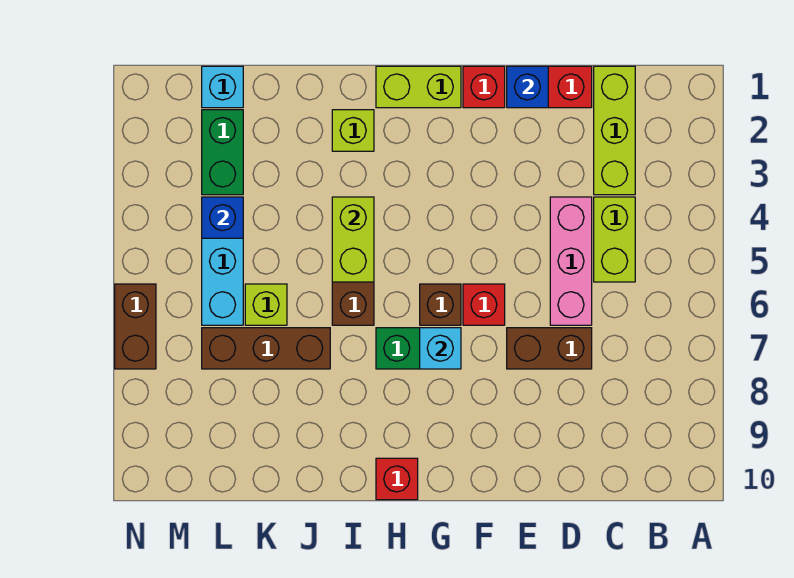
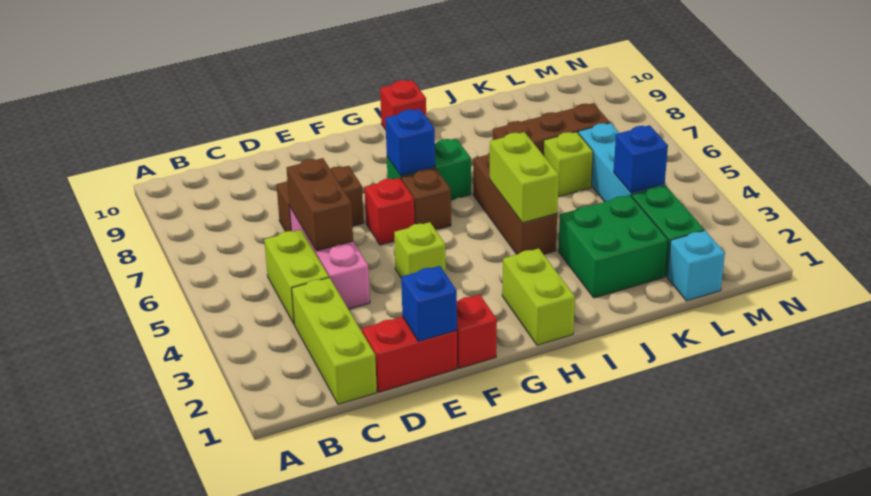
lime brick G1:H1 level 1 -> lime brick H1:H2 level 1
cyan brick G7 level 2 -> blue brick G7 level 2
lime brick I2 level 1 -> lime brick F4 level 1
none -> green brick J2:K3 level 1
brown brick N6:N7 level 1 -> brown brick D5:D6 level 2

